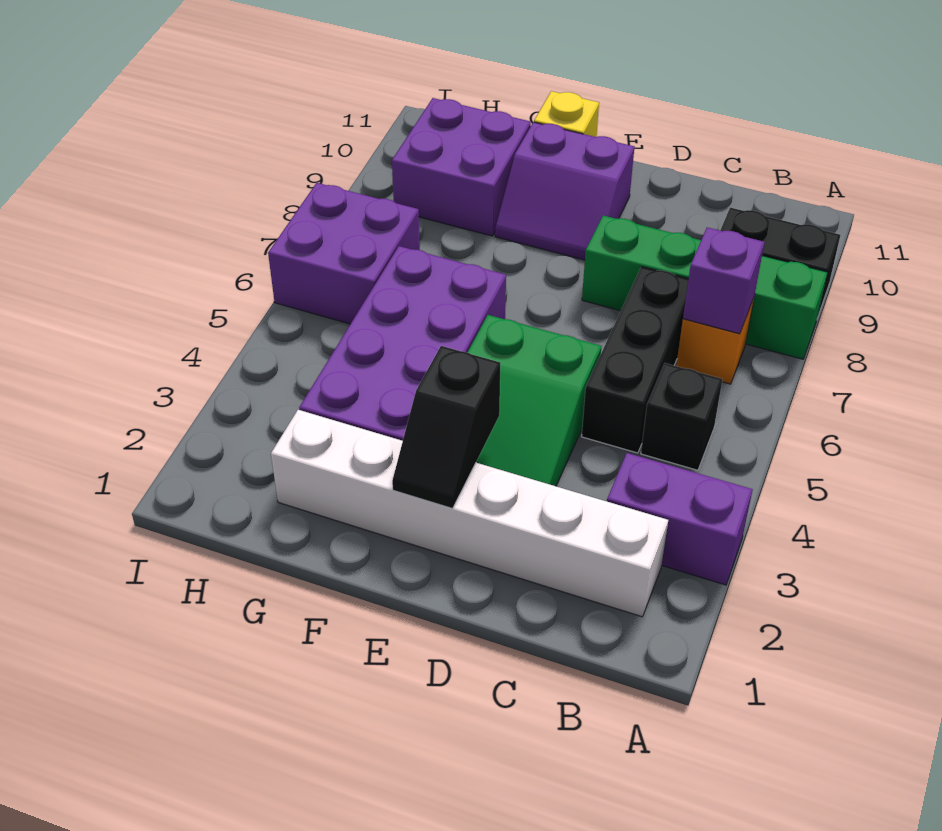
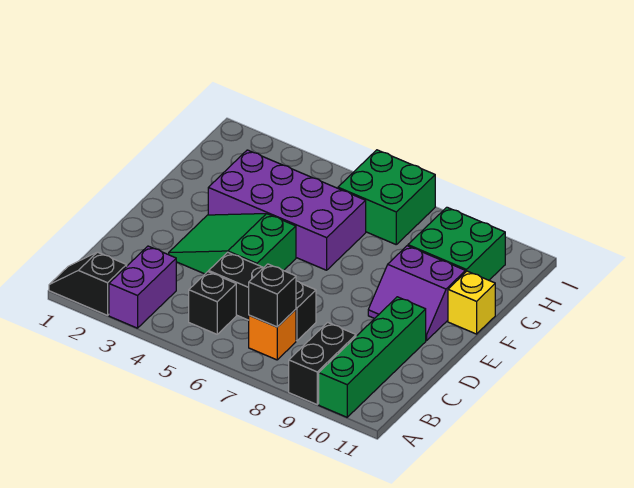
green brick A8:D8 level 1 -> green brick A10:D10 level 1
white brick B2:G2 level 1 -> none
purple brick B7 level 2 -> black brick B7 level 2
black slope E2:E3 level 2 top 3 -> black slope A1:A2 level 1 top 2
purple slope E9:F10 level 1 top 10 -> purple slope E9:F10 level 1 top F
purple brick G9:H10 level 1 -> green brick G9:H10 level 1
purple brick H6:I7 level 1 -> green brick H6:I7 level 1

